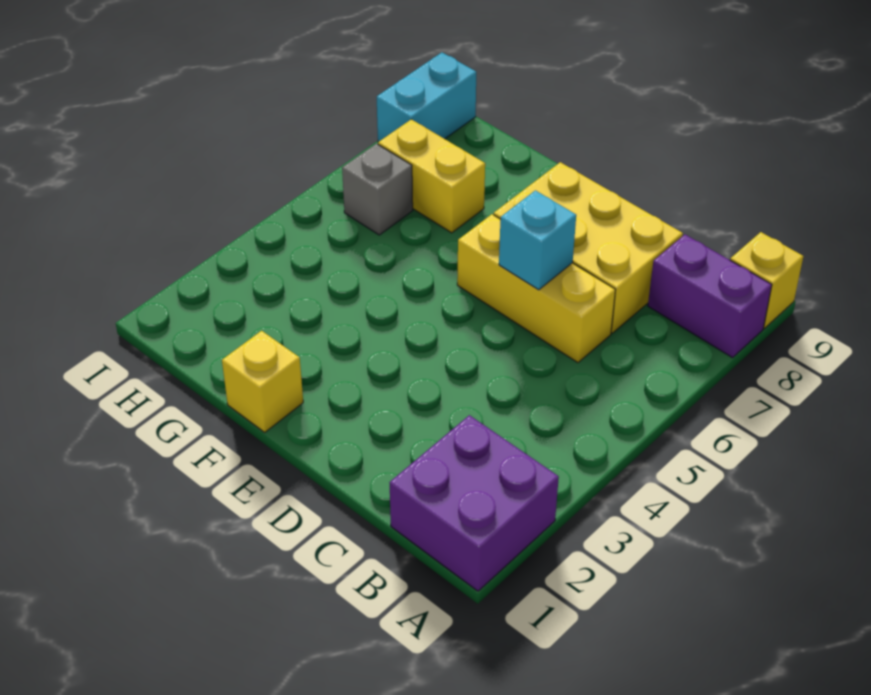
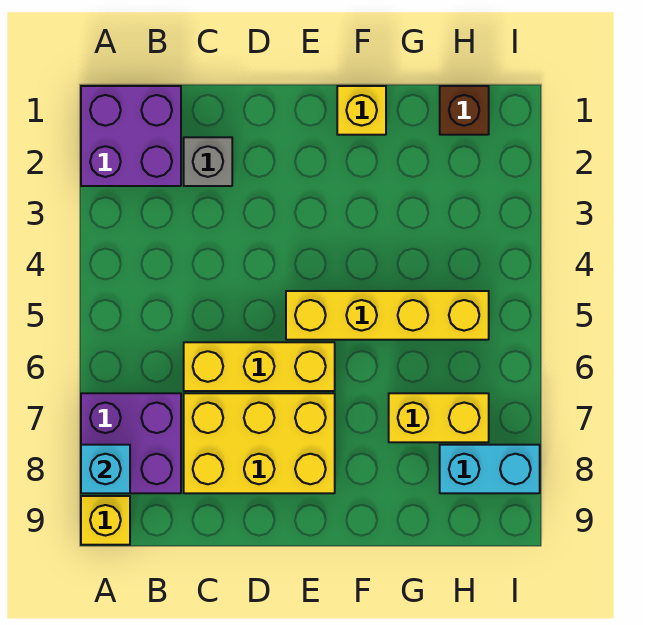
purple brick A8:B8 level 1 -> purple brick A7:B8 level 1
cyan brick D6 level 2 -> cyan brick A8 level 2
none -> yellow brick E5:H5 level 1
none -> brown brick H1 level 1
grey brick H6 level 1 -> grey brick C2 level 1
cyan brick I8:I9 level 1 -> cyan brick H8:I8 level 1

